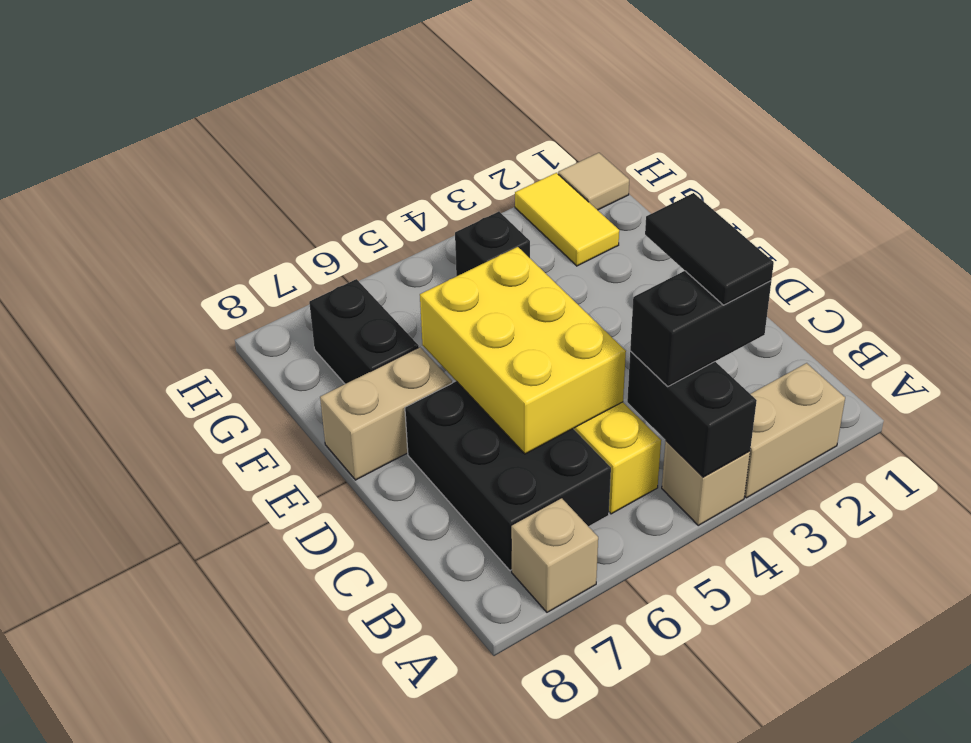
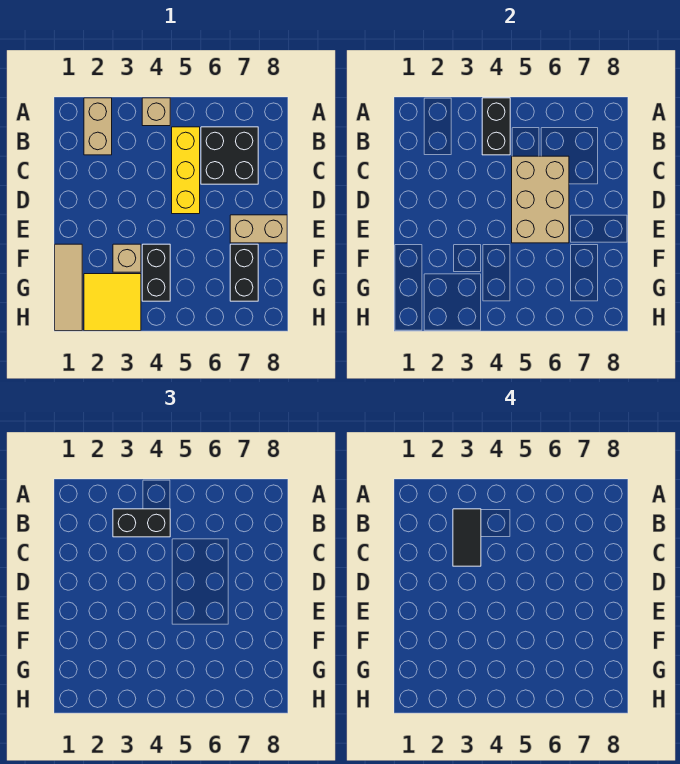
tan brick A2:A3 level 1 -> tan brick A2:B2 level 1
tan brick A7 level 1 -> tan brick F3 level 1
black brick B6:D7 level 1 -> black brick B6:C7 level 1
yellow brick C5:E6 level 2 -> tan brick C5:E6 level 2
yellow tile G2:H2 level 1 -> yellow tile G2:H3 level 1
black brick G4 level 1 -> black brick F4:G4 level 1
tan tile H1 level 1 -> tan tile F1:H1 level 1

